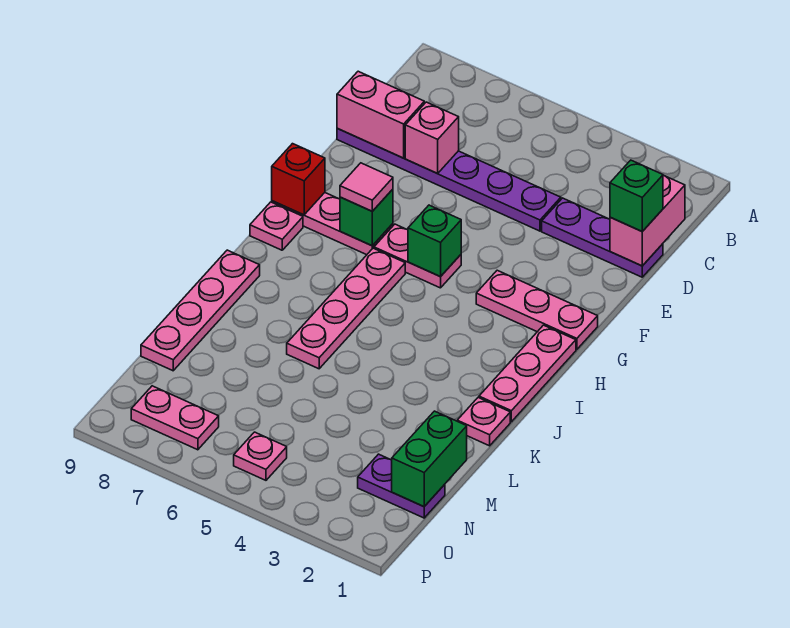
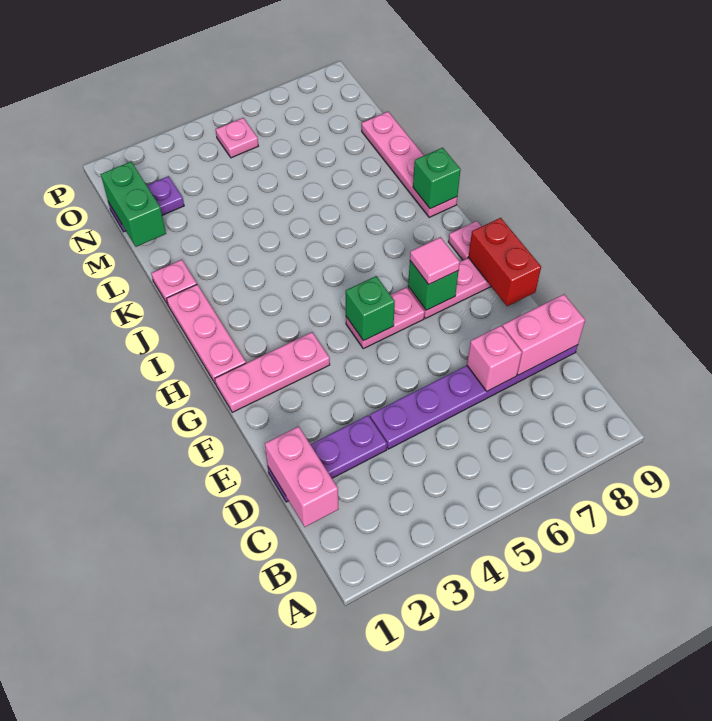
green brick D1 level 3 -> green brick J9 level 2
red brick G9 level 2 -> red brick F9:G9 level 2
pink plate H6:K6 level 1 -> none
pink plate O7:O8 level 1 -> none

